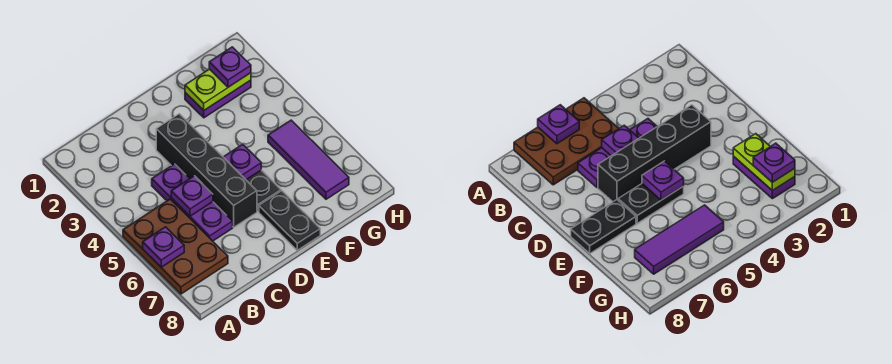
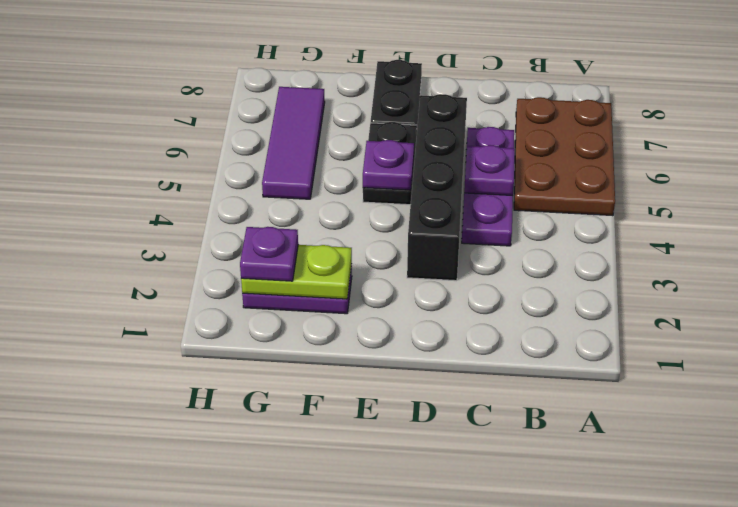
purple plate A6 level 2 -> none

